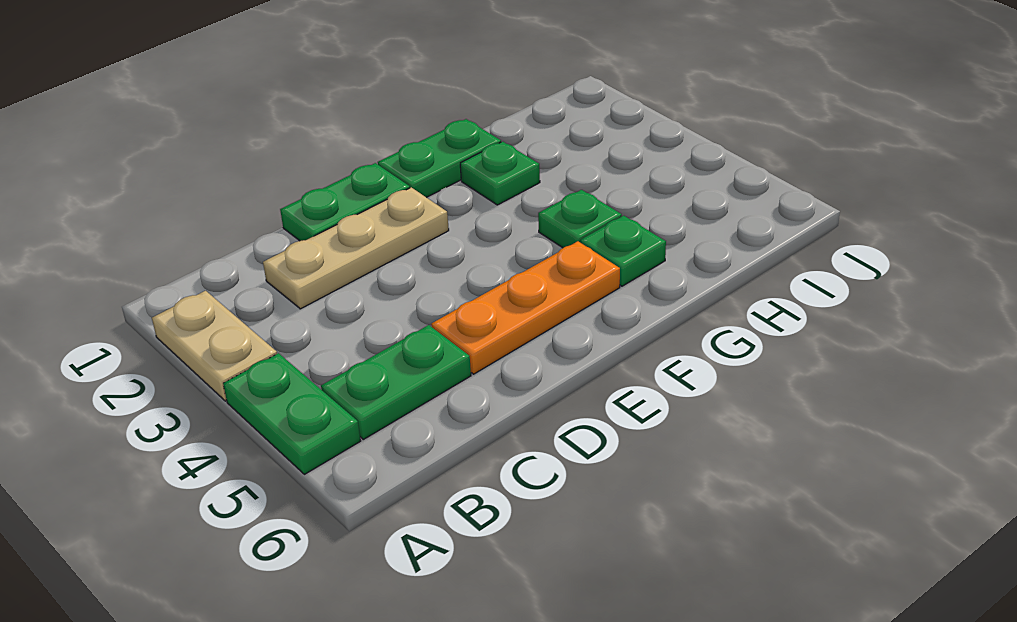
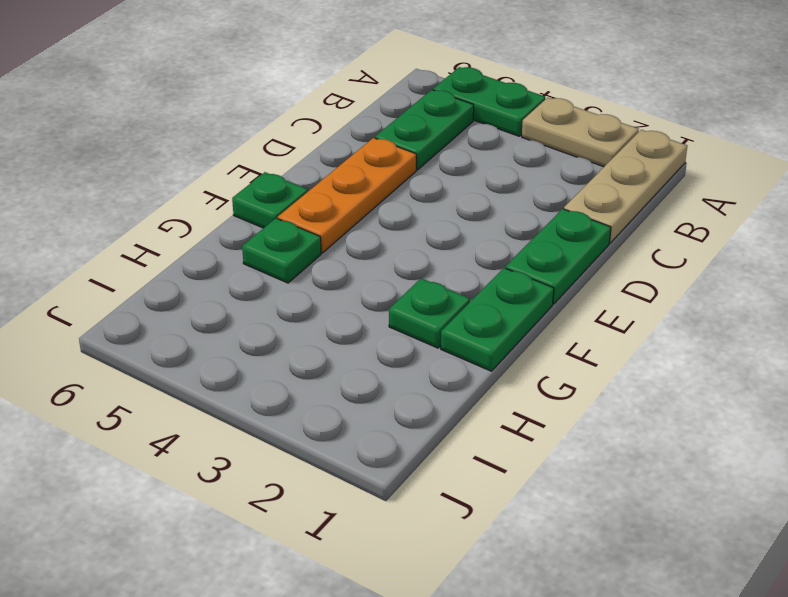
tan plate C2:E2 level 1 -> tan plate A1:C1 level 1
green plate G4 level 1 -> green plate F6 level 1

